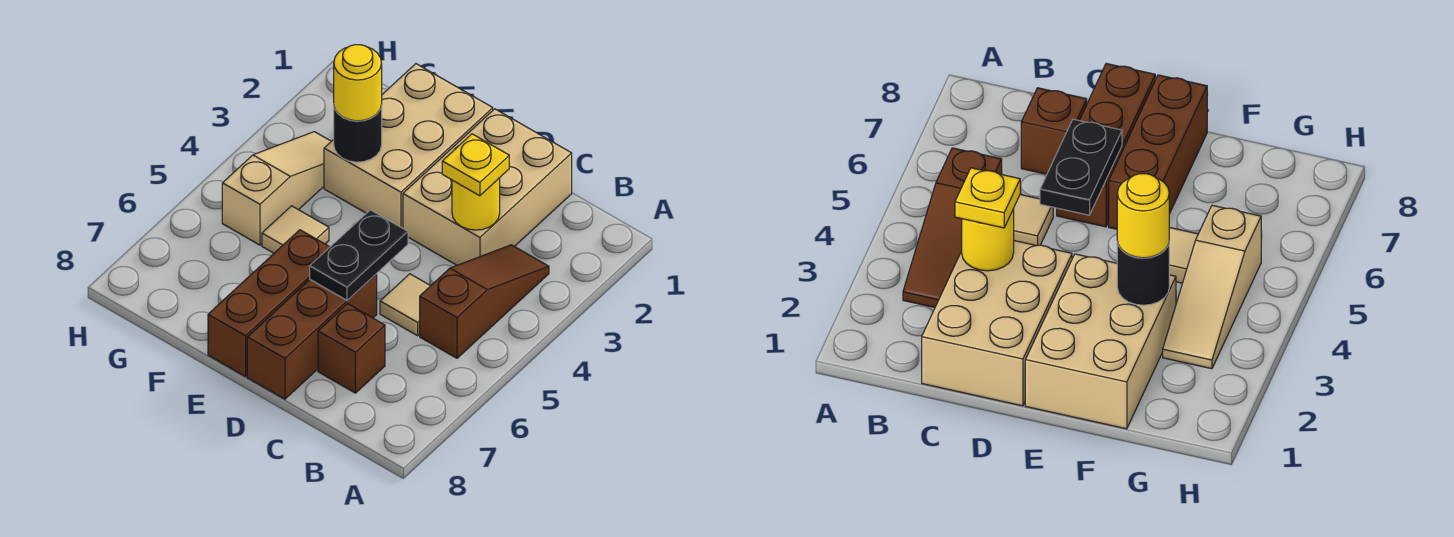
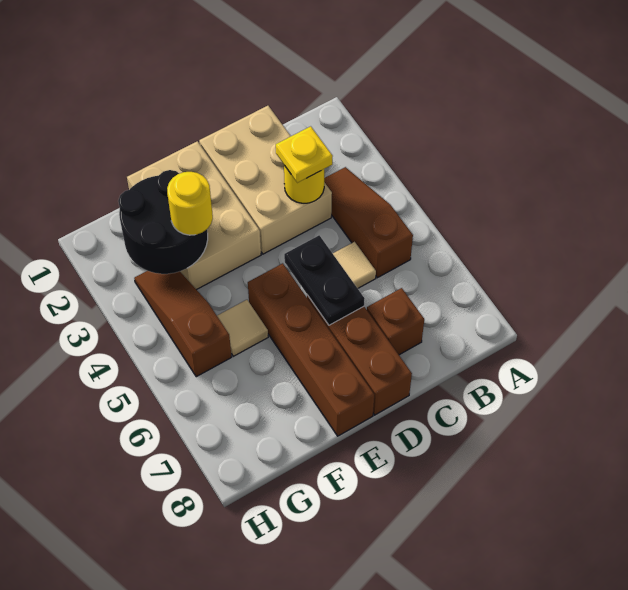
brown brick E6:E8 level 1 -> brown brick E5:E8 level 1
black round brick F3 level 2 -> black round brick F2:G3 level 2
tan slope G3:G5 level 1 top 5 -> brown slope G3:G5 level 1 top 5

